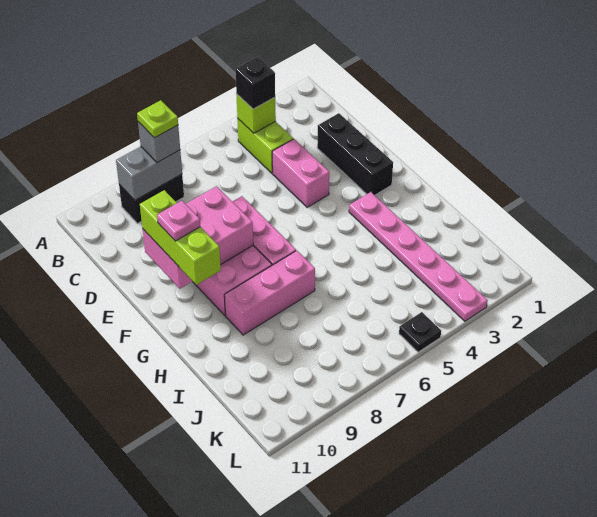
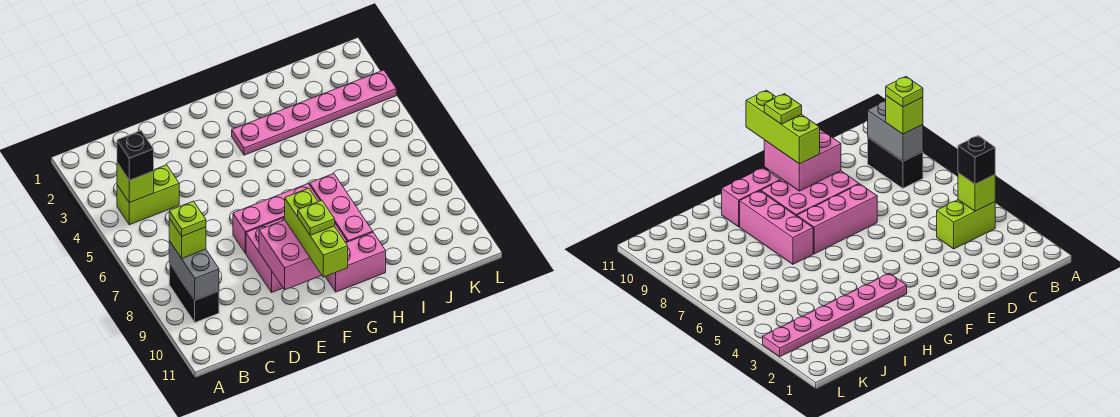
grey brick B8 level 3 -> lime brick B8 level 3
black brick D2:F2 level 1 -> none
pink brick D4:E4 level 1 -> pink brick G10:H10 level 1
pink brick E8:F10 level 2 -> pink brick E9:F10 level 2
lime brick E10:G10 level 3 -> lime brick F9:F11 level 3
pink plate F10 level 4 -> lime plate F10 level 4
black plate L5 level 1 -> none

